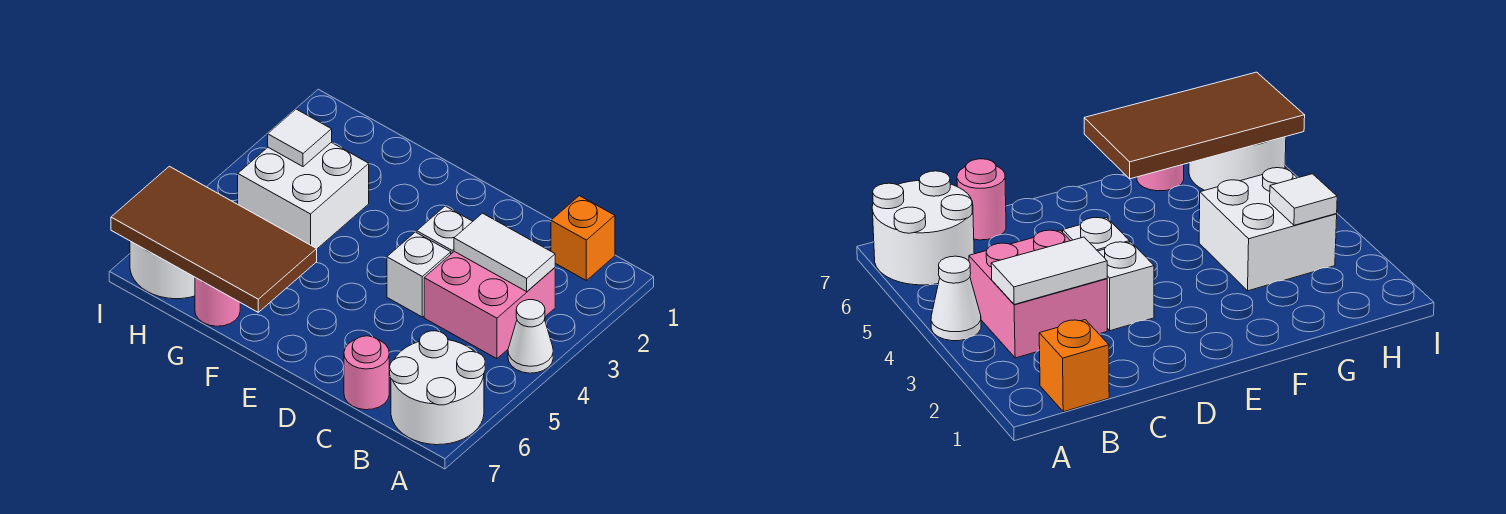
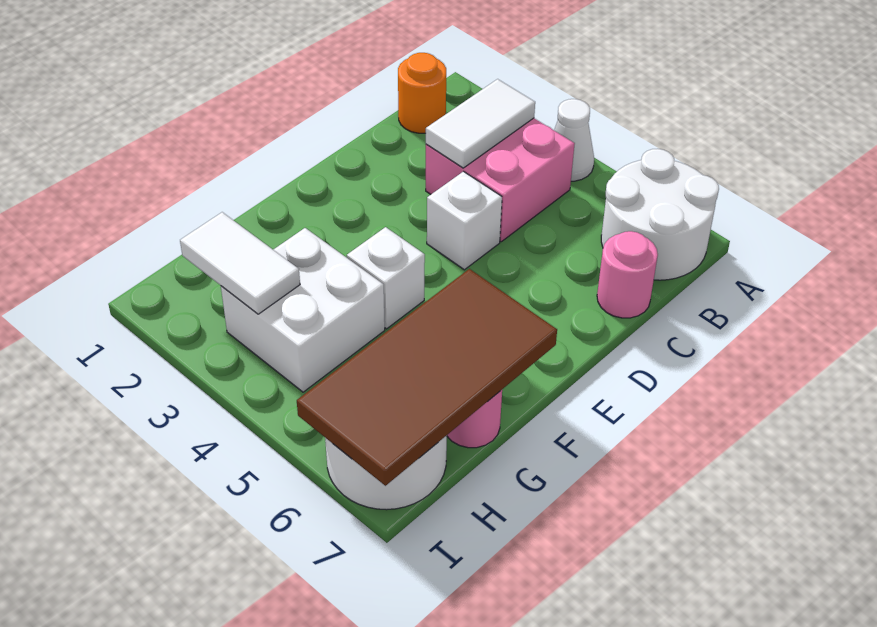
orange brick B1 level 1 -> orange round brick B1 level 1
white brick D3 level 1 -> white brick F4 level 1
white tile H3 level 2 -> white tile H2:H3 level 2

